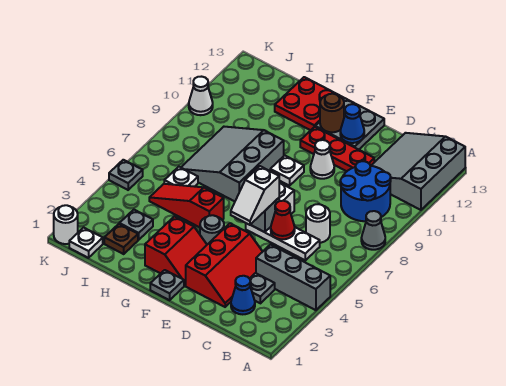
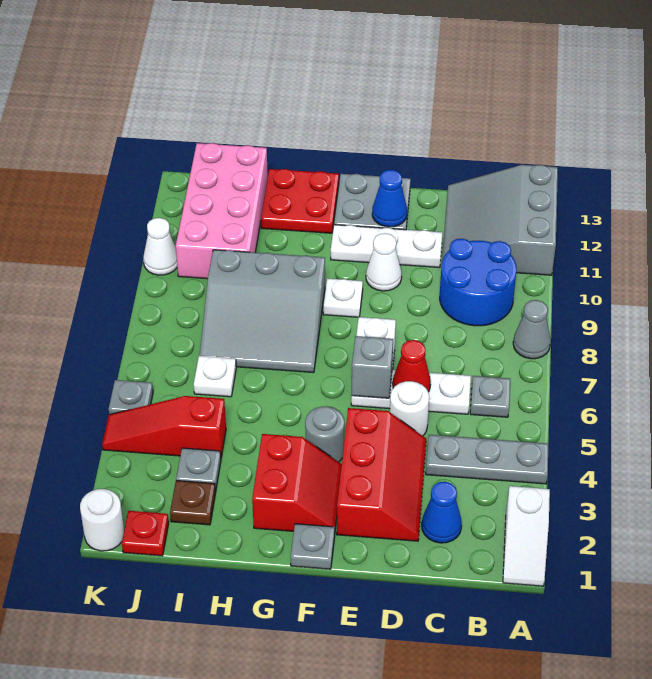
grey brick A4:C4 level 1 -> grey plate A4:C4 level 1
grey plate C3 level 1 -> grey plate B6 level 1
white round brick C7 level 1 -> white round brick D5 level 1
red plate D11:F11 level 1 -> white plate D11:F11 level 1
white slope E5:E6 level 3 top 6 -> white slope A1:A2 level 1 top 2
brown round brick F12 level 2 -> none
red slope G5:I5 level 1 top G -> red slope I4:K4 level 1 top I
grey slope G7:I9 level 1 top G -> grey slope G7:I9 level 1 top 9
none -> pink brick I10:J13 level 1
white plate J1 level 1 -> red plate J1 level 1

